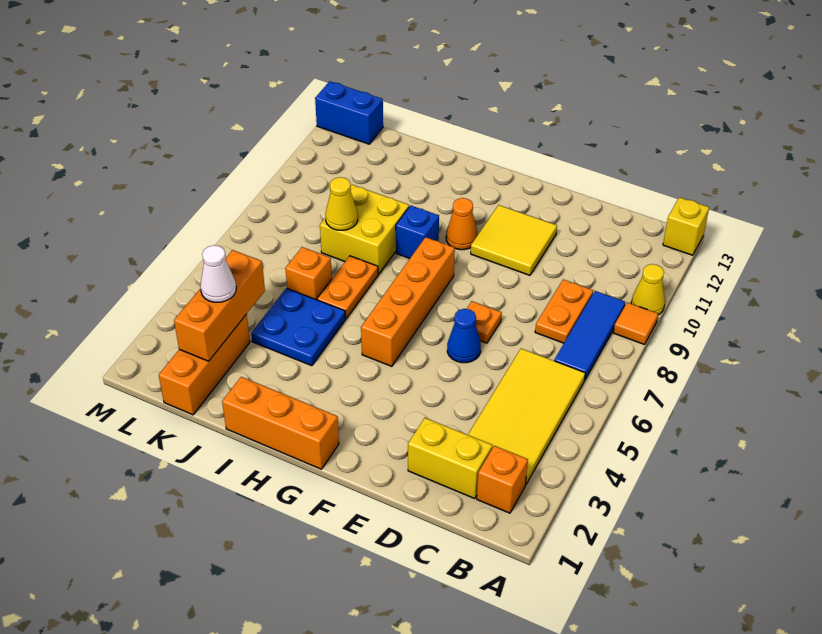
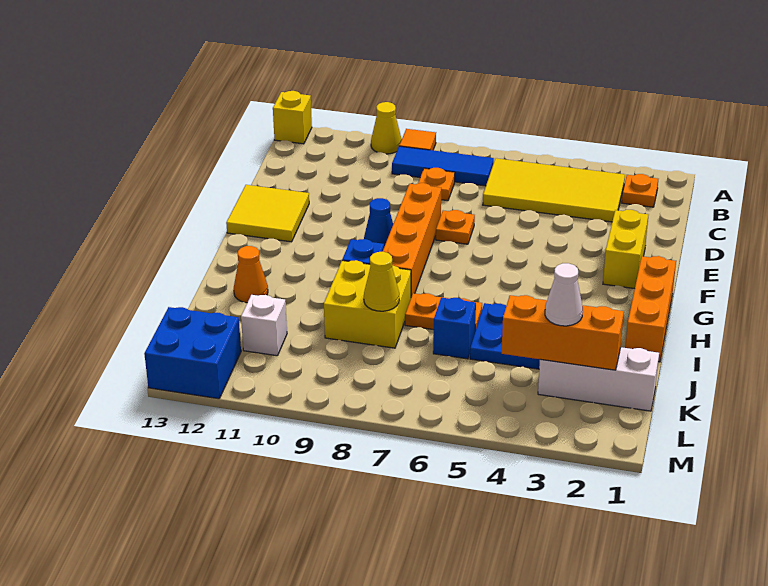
orange brick B2 level 1 -> orange plate B2 level 1
yellow brick C2:D2 level 1 -> yellow brick E2:F2 level 1
orange plate C8:C9 level 1 -> orange plate C8 level 1
blue cone E6 level 1 -> blue cone F9 level 1
yellow tile E10:F11 level 1 -> yellow tile E12:F13 level 1
orange brick G5:G8 level 1 -> orange brick E8:H8 level 1
orange cone G10 level 1 -> orange cone I12 level 1
orange brick J6 level 1 -> blue brick J6 level 1
orange brick K1:K3 level 1 -> white brick K1:K3 level 1
none -> white brick K11 level 1
blue brick L13:M13 level 1 -> blue brick L12:M13 level 1

